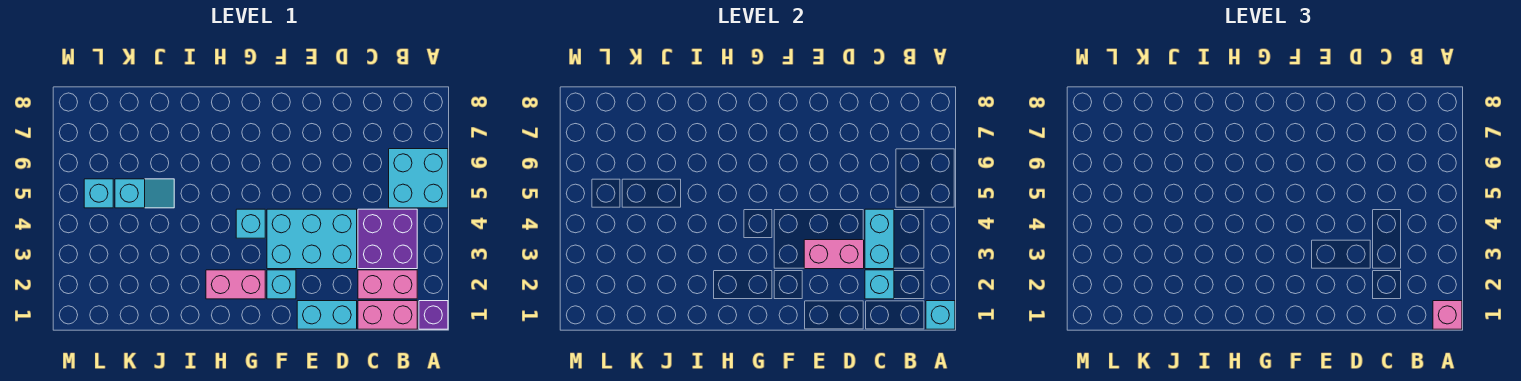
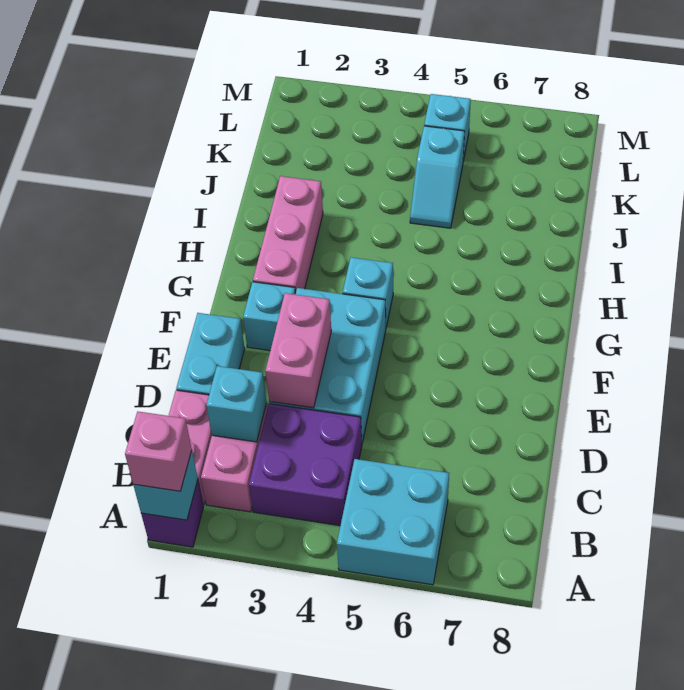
cyan brick C3:C4 level 2 -> none
pink brick G2:H2 level 1 -> pink brick G2:I2 level 1

